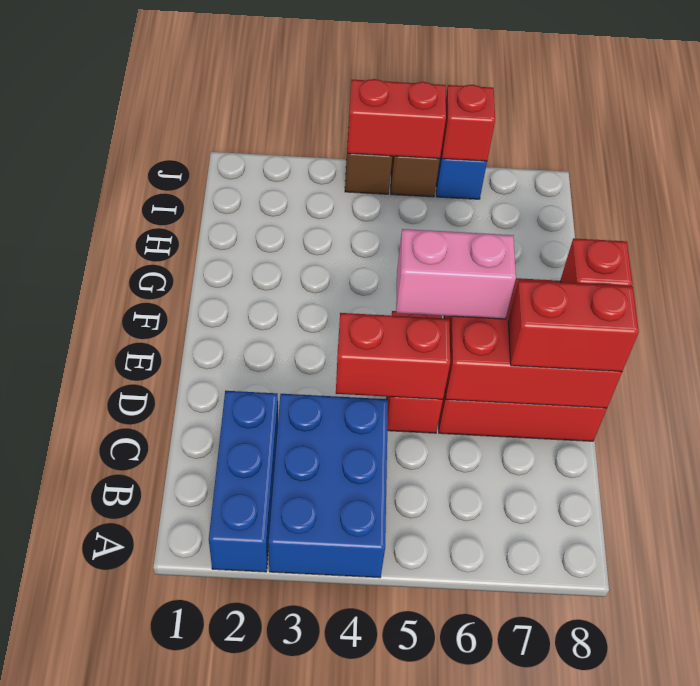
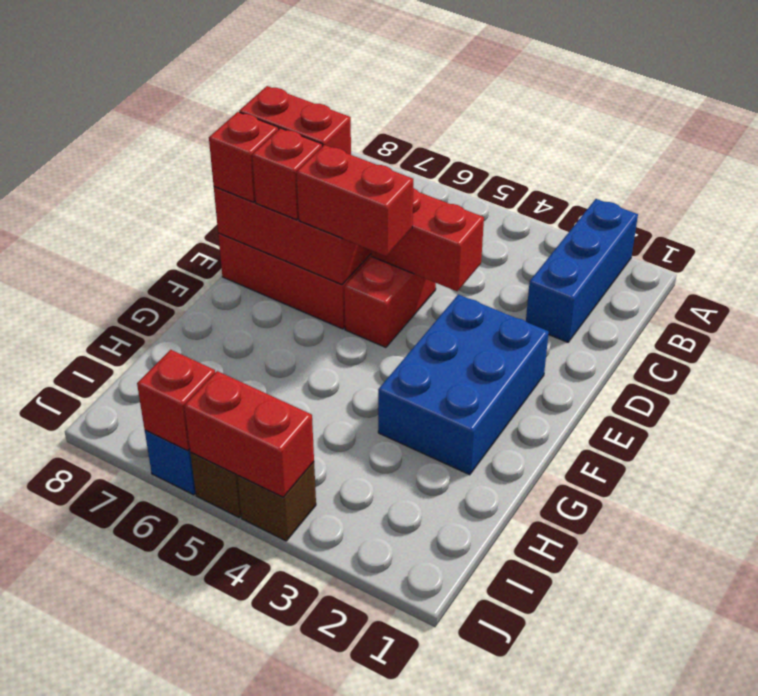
blue brick A3:C4 level 1 -> blue brick E2:G3 level 1
pink brick E5:E6 level 3 -> red brick E5:E6 level 3
none -> red brick E7 level 3

